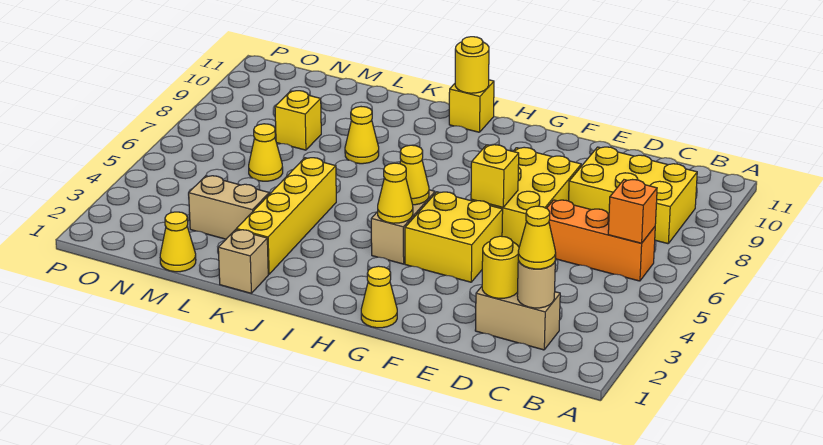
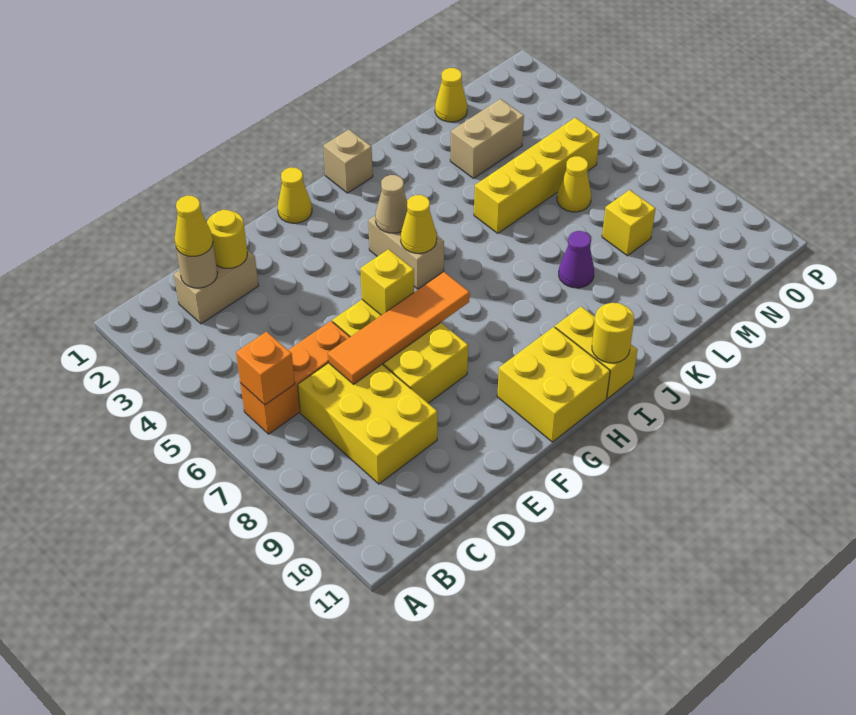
yellow brick B8:D9 level 1 -> yellow brick C7:D9 level 1
none -> orange tile D7:G7 level 2
yellow brick F4:G5 level 1 -> yellow brick G10:H11 level 1
yellow cone H4 level 2 -> tan cone H4 level 2
yellow brick I11 level 1 -> yellow brick I10:I11 level 1
tan brick K1 level 1 -> tan brick I1 level 1
yellow brick K2:K5 level 1 -> yellow brick K5:N5 level 1
yellow cone K8 level 1 -> purple cone K8 level 1

